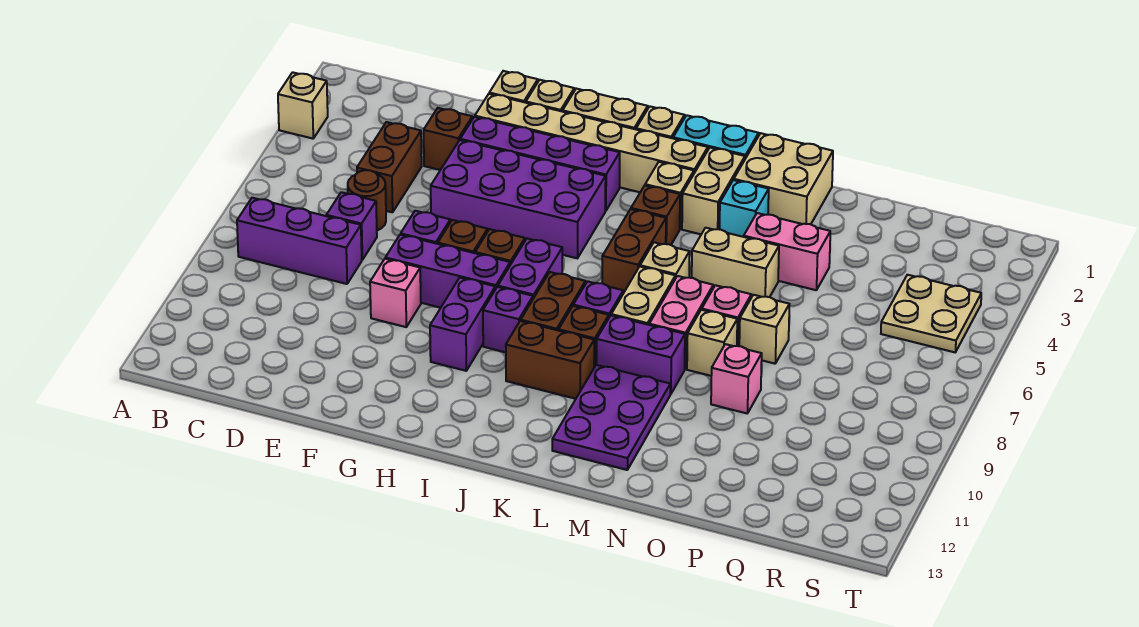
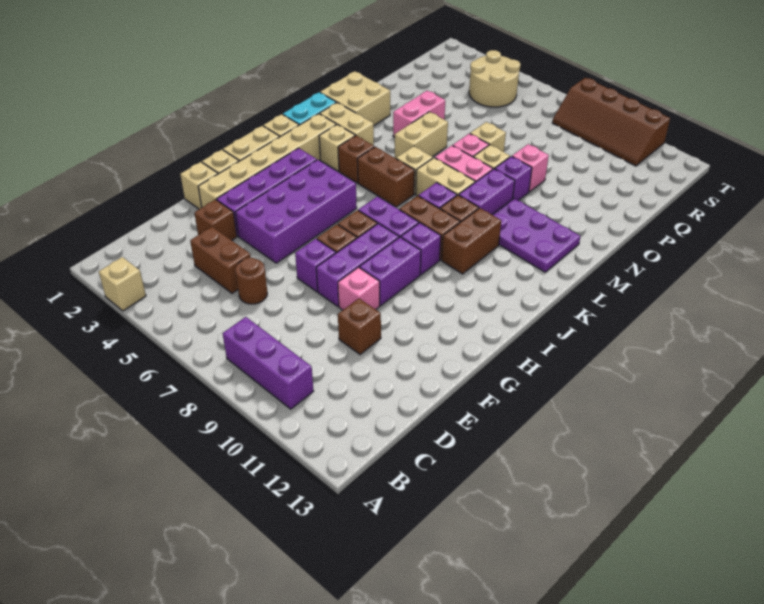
purple brick B8:D8 level 1 -> purple brick B8:B10 level 1
purple brick D7 level 1 -> purple brick N9 level 1
none -> brown brick E10 level 1
purple brick H9:H10 level 1 -> purple brick G9:H9 level 1
cyan brick M3 level 1 -> none
tan plate R4:S5 level 1 -> tan round brick R4:S5 level 1
none -> brown slope S8:T11 level 1 top T

